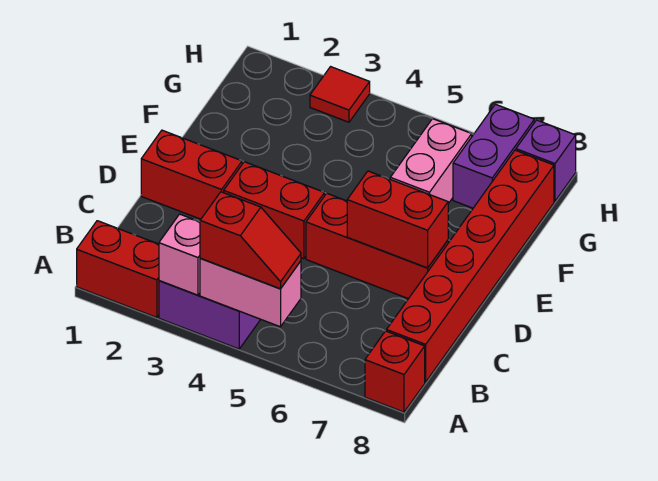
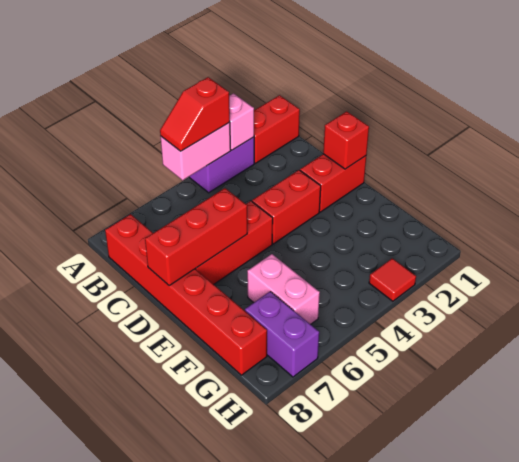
red brick A8 level 1 -> red brick D1 level 2
red brick D6:D7 level 2 -> red brick D6:D8 level 2
purple brick H8 level 1 -> none

